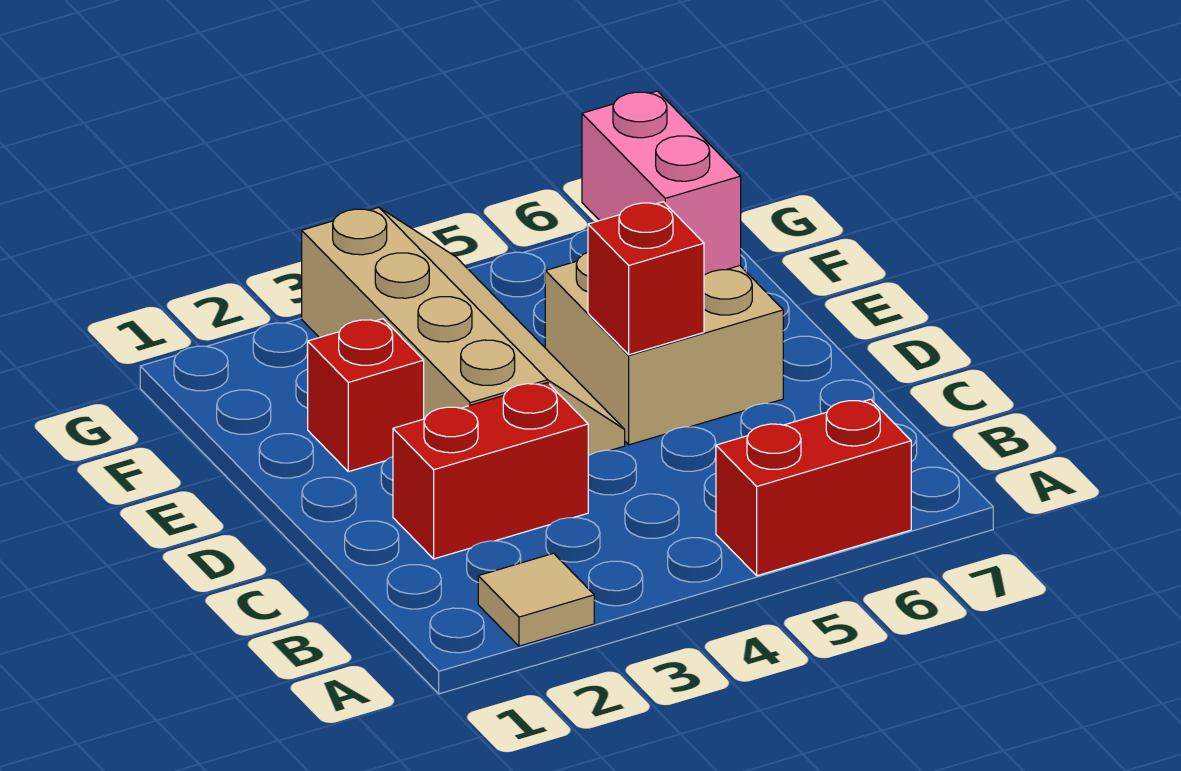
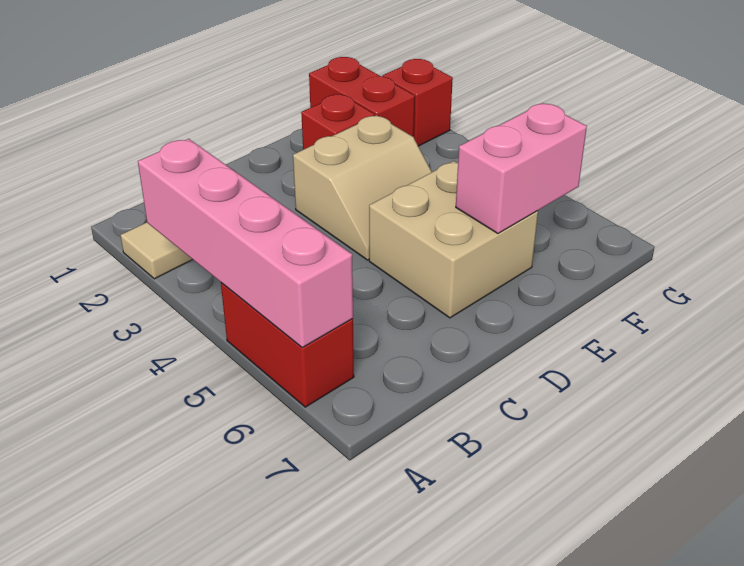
none -> pink brick A3:A6 level 2
red brick C2:C3 level 1 -> red brick F1:F2 level 1
tan slope D3:G4 level 1 top 3 -> tan slope D3:E4 level 1 top 3
red brick D5 level 2 -> red brick G2 level 1

